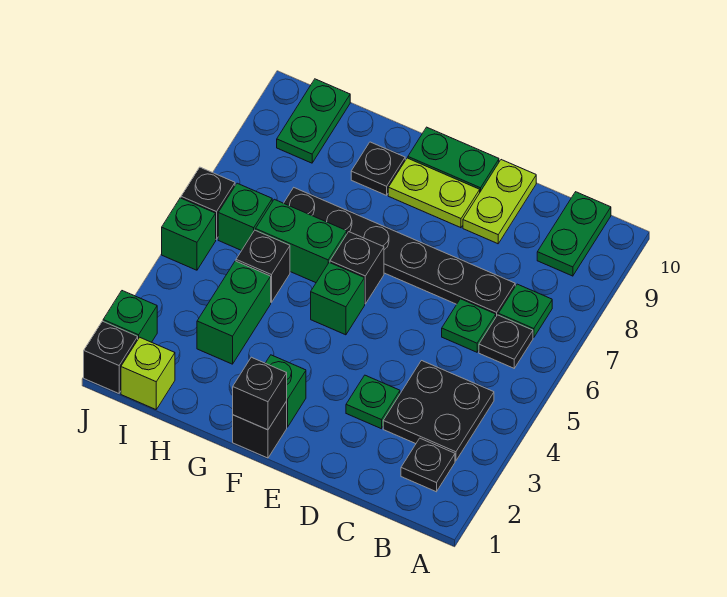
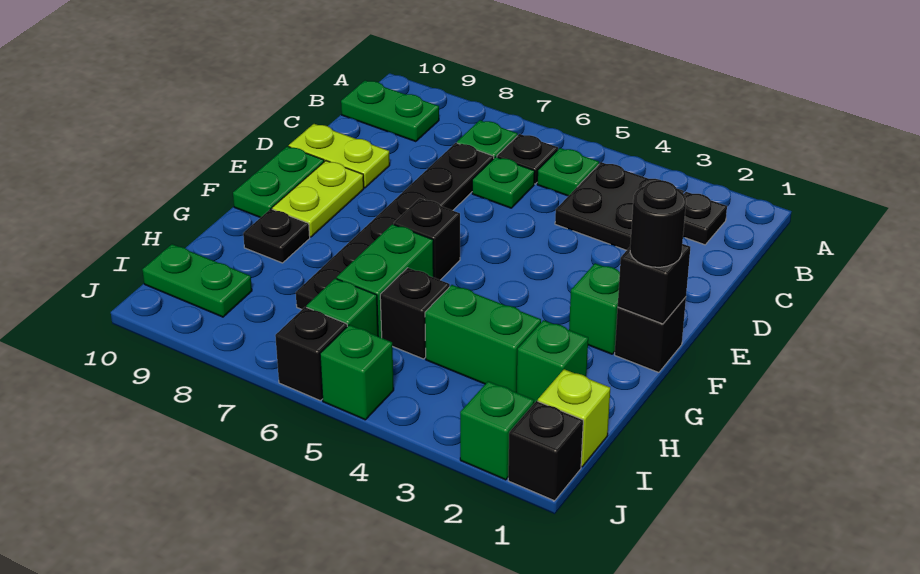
green plate D3 level 1 -> green plate B5 level 1
none -> black round brick F1 level 3
green brick F5 level 1 -> green brick H2 level 1

